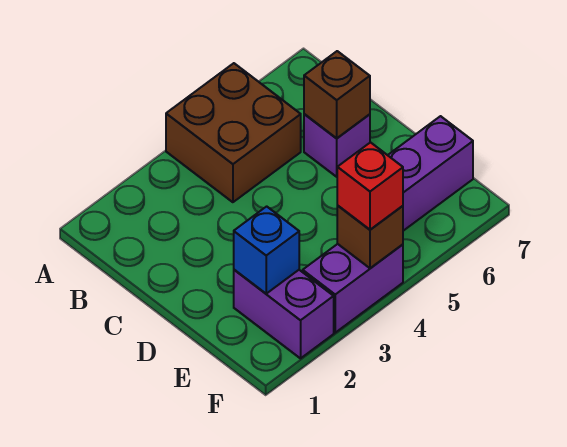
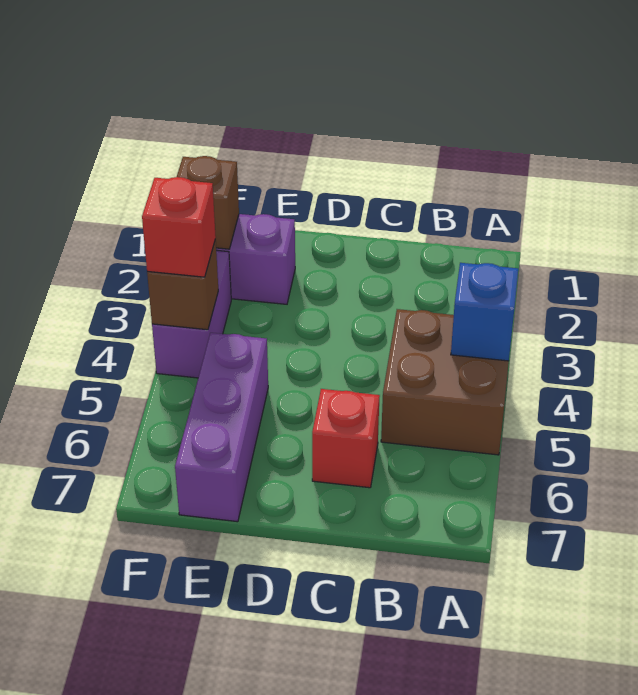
purple brick C6 level 1 -> red brick C6 level 1
brown brick C6 level 2 -> brown brick F2 level 2
blue brick E2 level 2 -> blue brick A4 level 2

